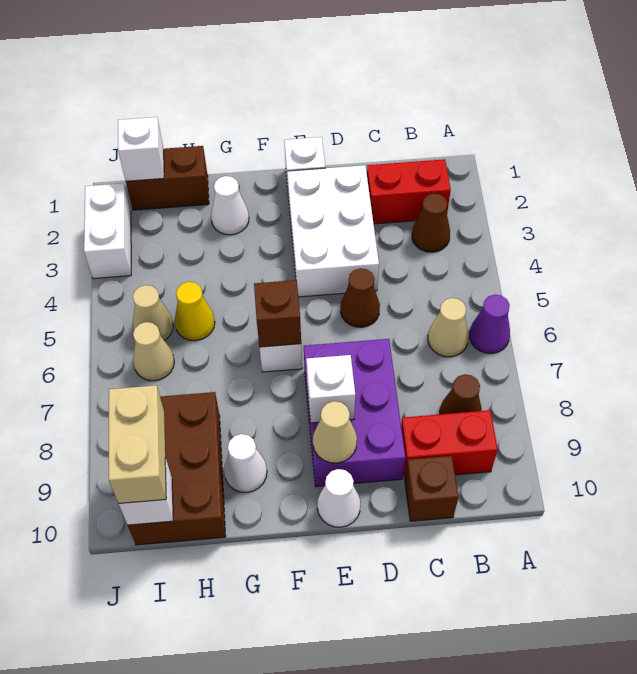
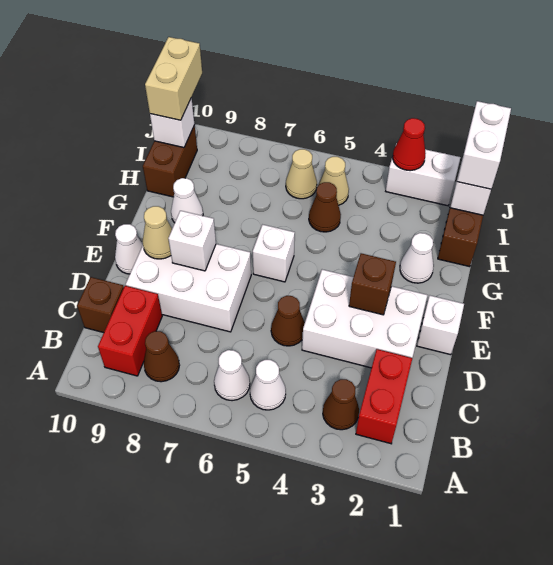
purple cone A6 level 1 -> none
none -> white cone B5 level 1
tan cone B6 level 1 -> white cone B6 level 1
purple brick D7:E9 level 1 -> white brick D7:E9 level 1
brown brick F6 level 2 -> brown brick E3 level 2
yellow cone H5 level 1 -> brown cone H5 level 1
brown brick H8:I10 level 1 -> brown brick H10:I10 level 1
none -> white brick I1:J1 level 3
tan brick I9:I10 level 3 -> tan brick I10:J10 level 3
none -> red cone J3 level 2

